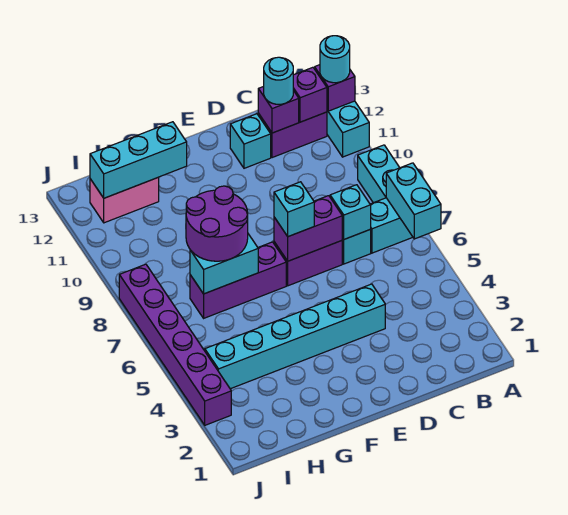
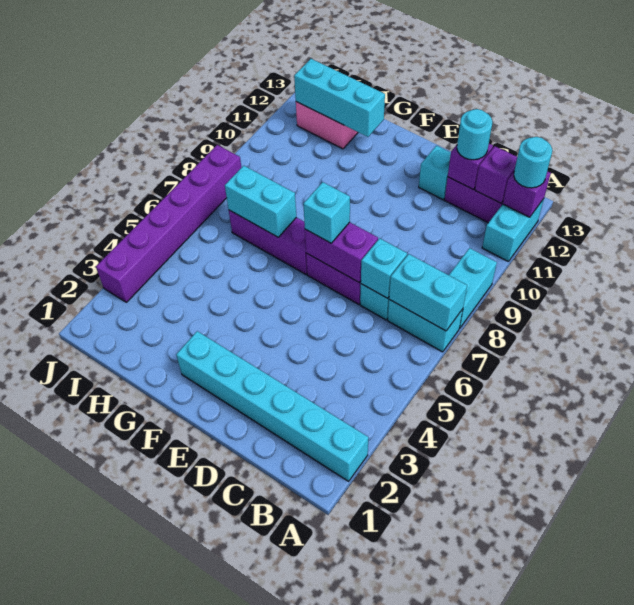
cyan brick A6:A7 level 2 -> cyan brick A7:B7 level 2
cyan brick D4:I4 level 1 -> cyan brick A2:F2 level 1
purple round brick G7:H8 level 3 -> none

